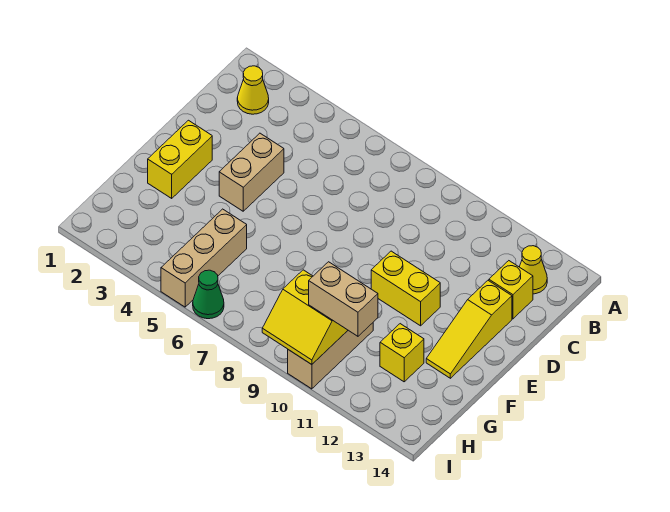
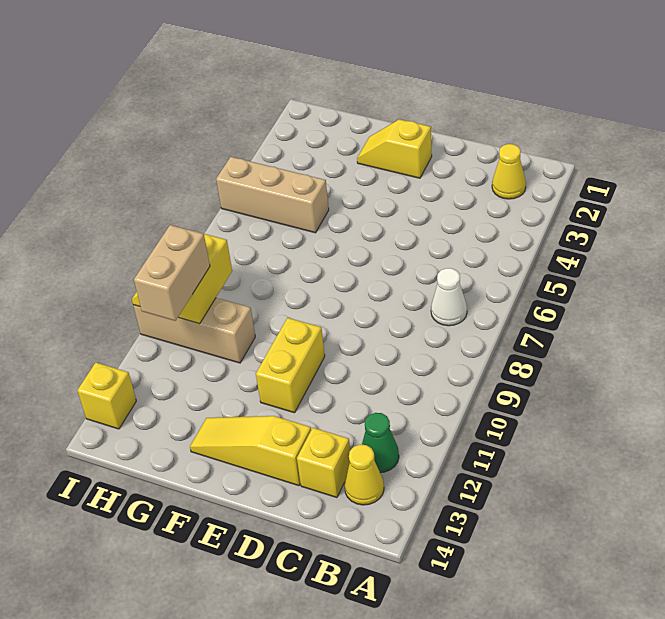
none -> white cone B7 level 1
tan brick D4:E4 level 1 -> none
yellow brick E2:F2 level 1 -> yellow slope E2:F2 level 1 top E
yellow brick G12 level 1 -> yellow brick I13 level 1
green cone I6 level 1 -> green cone B12 level 1

